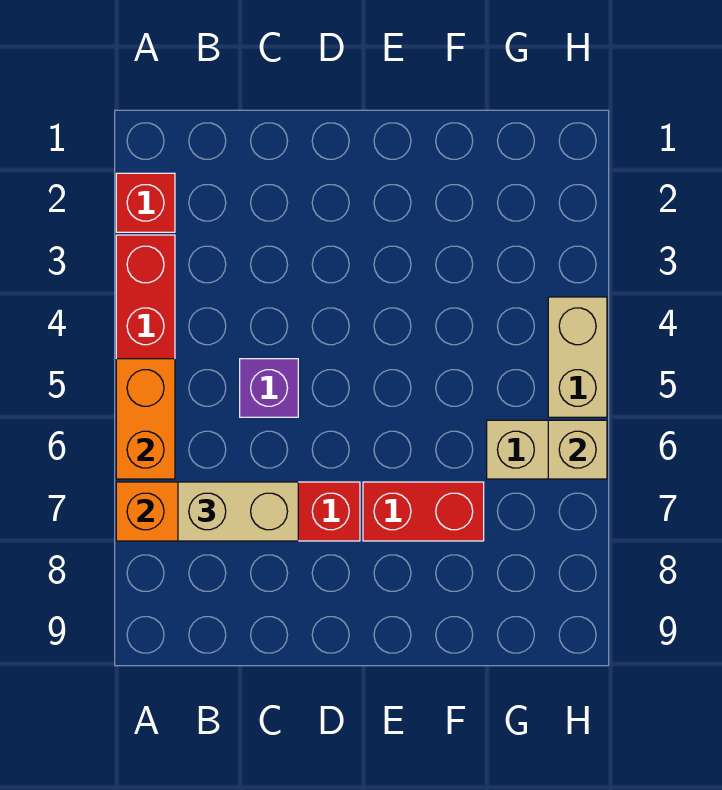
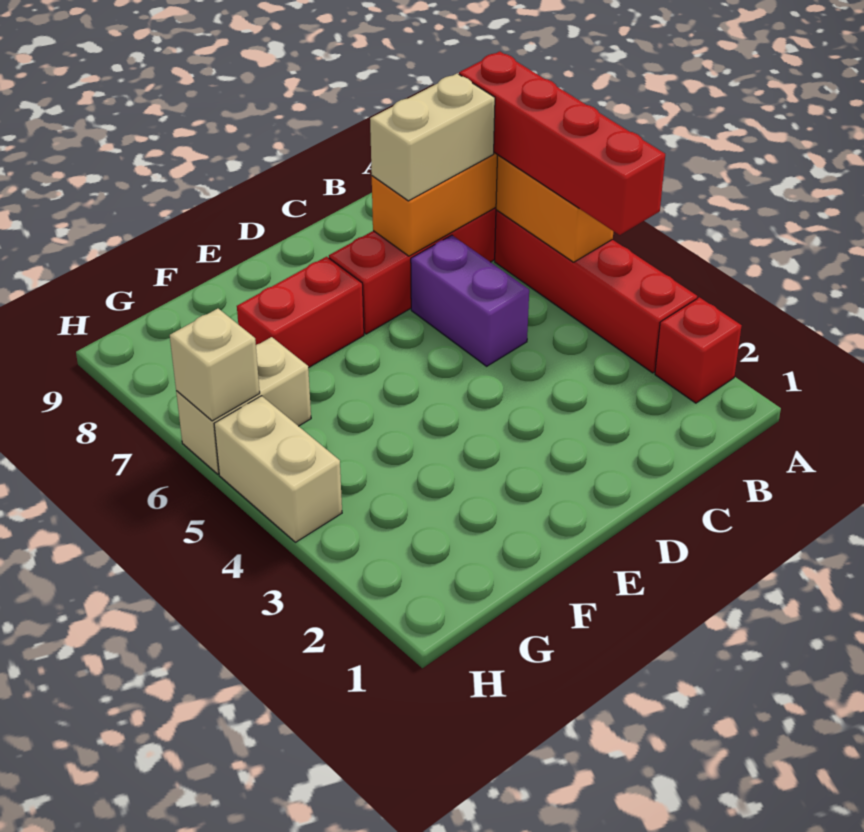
none -> red brick A4:A7 level 3
purple brick C5 level 1 -> purple brick C5:C6 level 1

